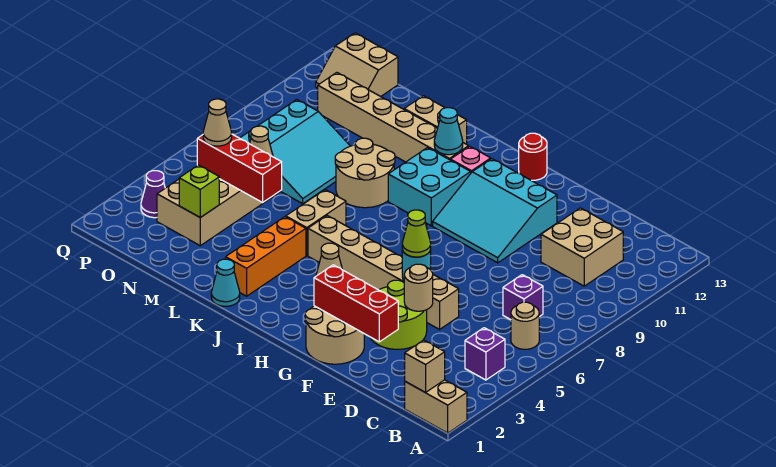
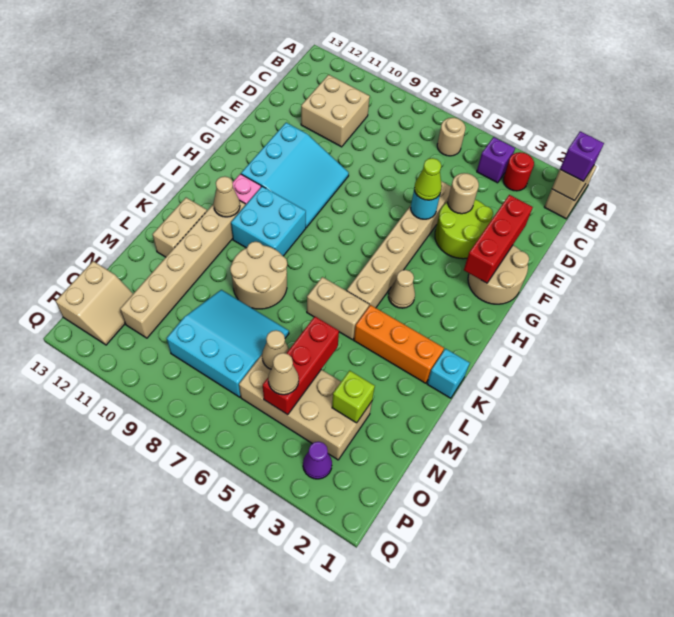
purple brick C7 level 1 -> purple brick B1 level 3
red round brick H13 level 1 -> red round brick B3 level 1
cyan cone J11 level 2 -> tan cone J11 level 2
cyan cone K1 level 1 -> cyan brick K1 level 1

